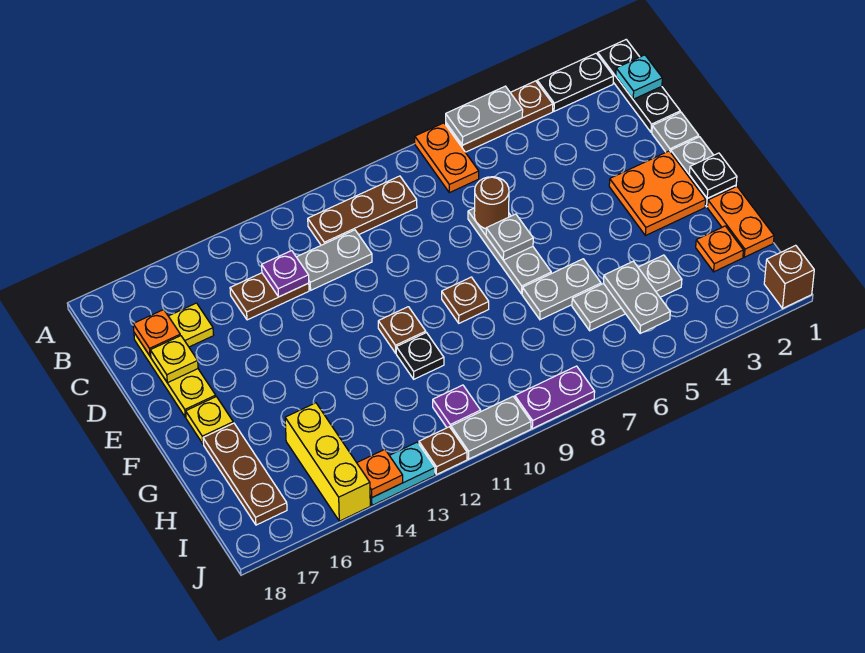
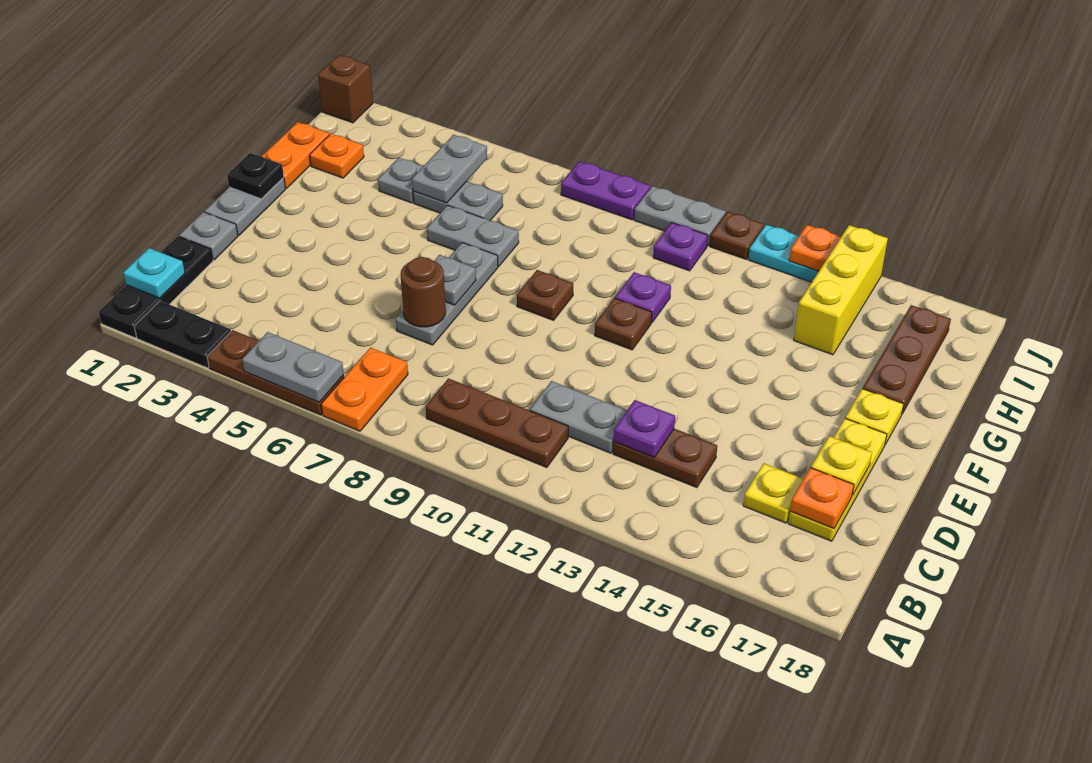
orange plate E2:F3 level 1 -> none
black plate G11 level 1 -> purple plate G11 level 1

